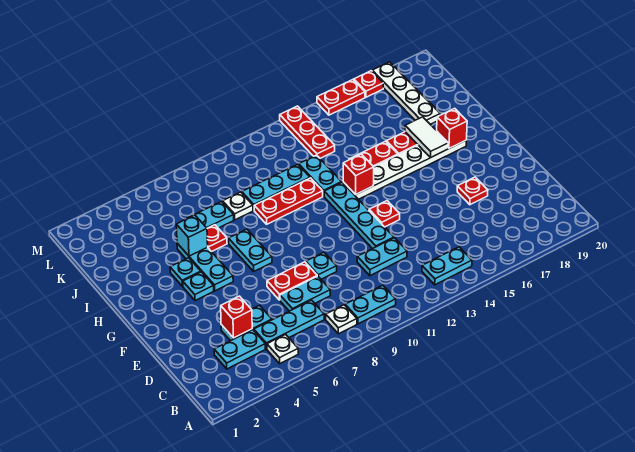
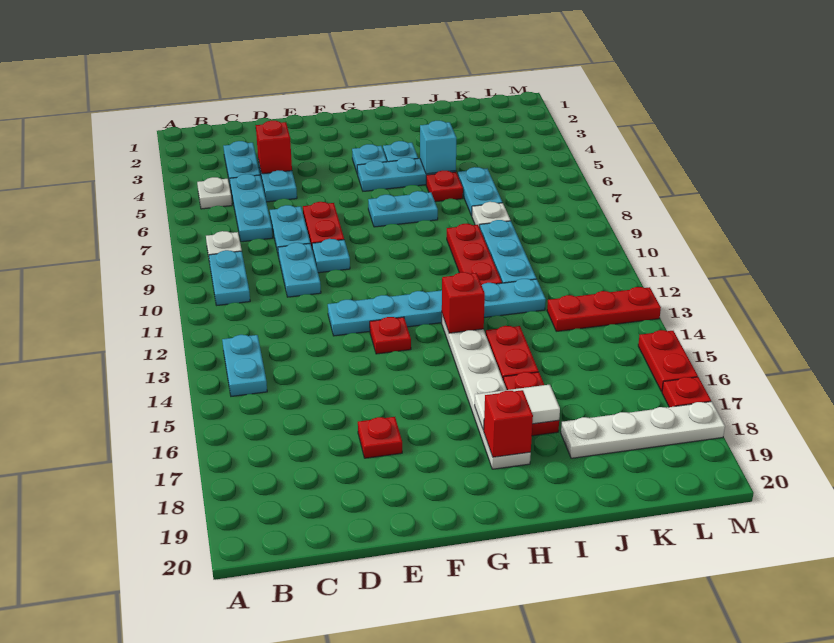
cyan plate D11:D12 level 1 -> cyan plate D9:D10 level 1

